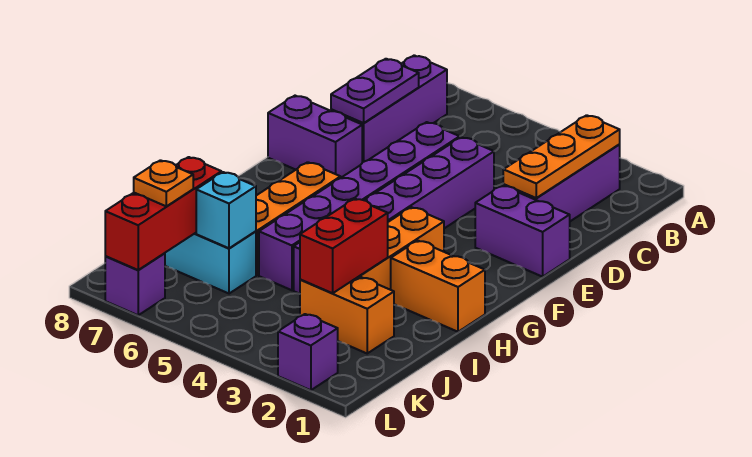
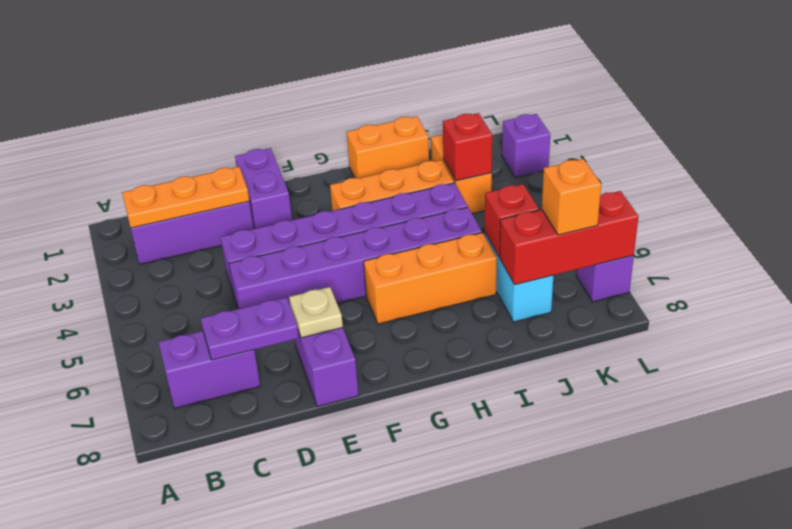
purple brick B7:D7 level 1 -> purple brick B7:C7 level 1
none -> tan plate E7 level 2
orange brick H1:H2 level 1 -> orange brick H1:I1 level 1
red brick I3:J3 level 2 -> red brick J3 level 2
cyan brick J6 level 2 -> red brick J6 level 2
orange plate K7 level 3 -> orange brick K7 level 3

